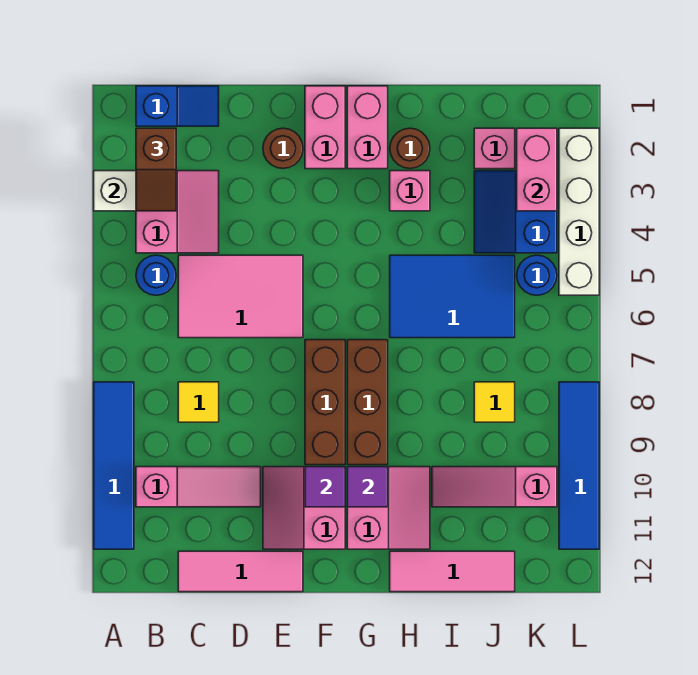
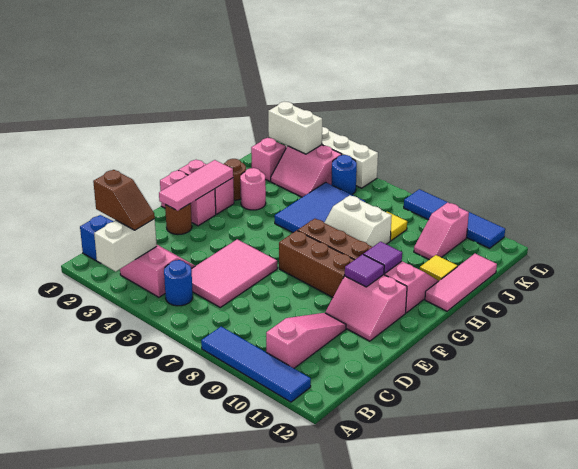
yellow tile C8 level 1 -> yellow tile I11 level 1
pink tile C12:E12 level 1 -> pink tile E2:G2 level 2
pink brick H3 level 1 -> pink round brick H3 level 1
none -> white slope H7:I8 level 1 top I
pink slope I10:K10 level 1 top K -> pink slope J10:K10 level 1 top K
blue slope J3:K4 level 1 top K -> pink slope J3:K4 level 1 top K
pink brick K2:K3 level 2 -> white brick K2:K3 level 2

